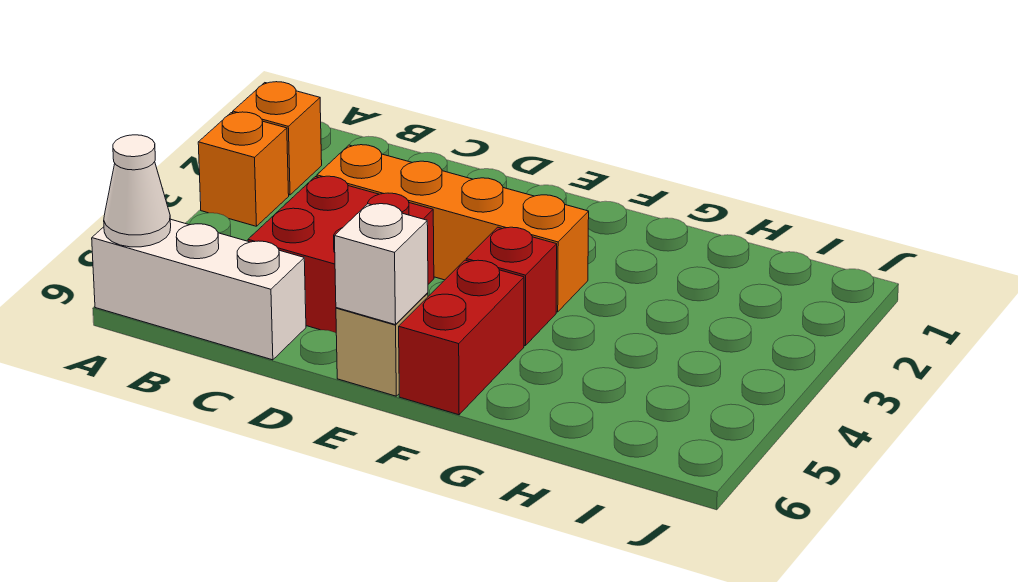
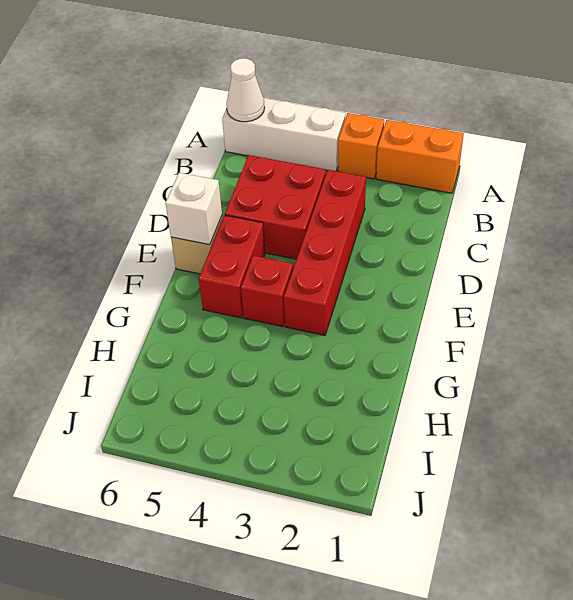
orange brick A2 level 1 -> orange brick A1:A2 level 1
white brick A6:C6 level 1 -> white brick A4:A6 level 1
orange brick C3:F3 level 1 -> red brick C3:F3 level 1
red brick F5:F6 level 1 -> red brick E5:F5 level 1

